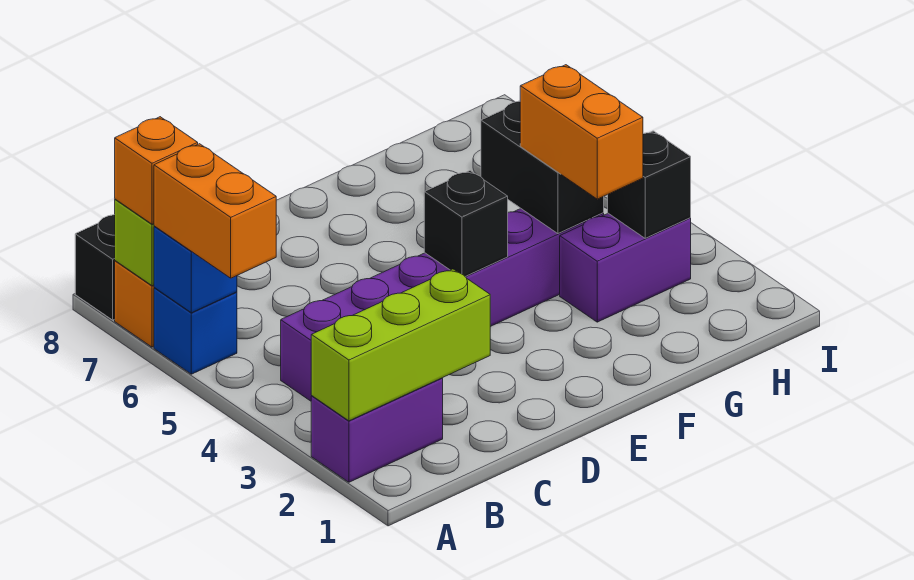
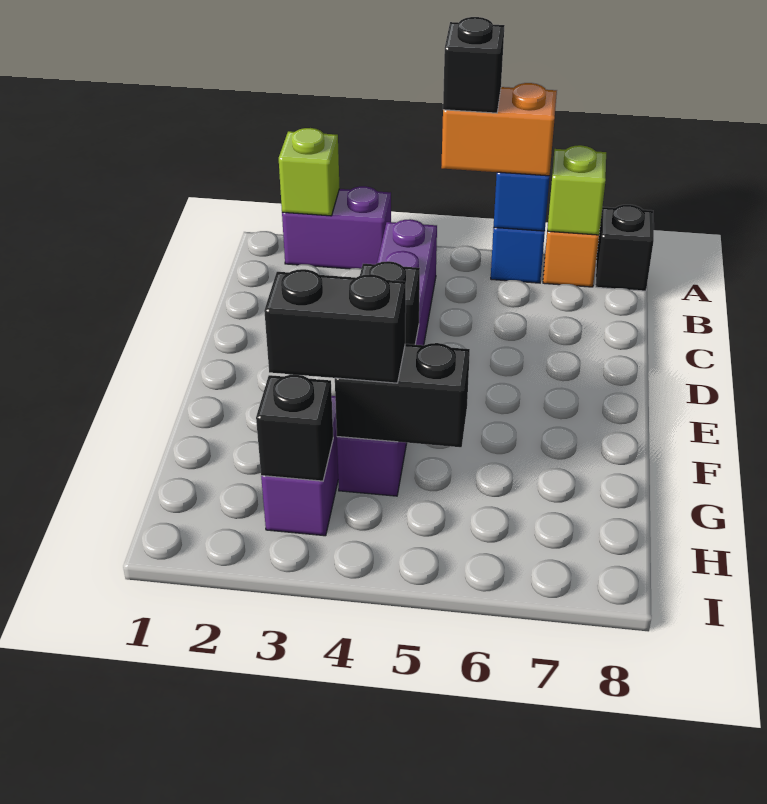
purple brick A2:B2 level 1 -> purple brick A2:A3 level 1
lime brick A2:C2 level 2 -> lime brick A2 level 2
none -> black brick A5 level 4
orange brick A7 level 3 -> none
orange brick G3:G4 level 3 -> black brick G3:G4 level 3

